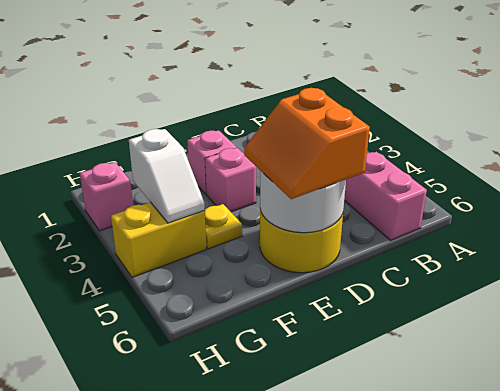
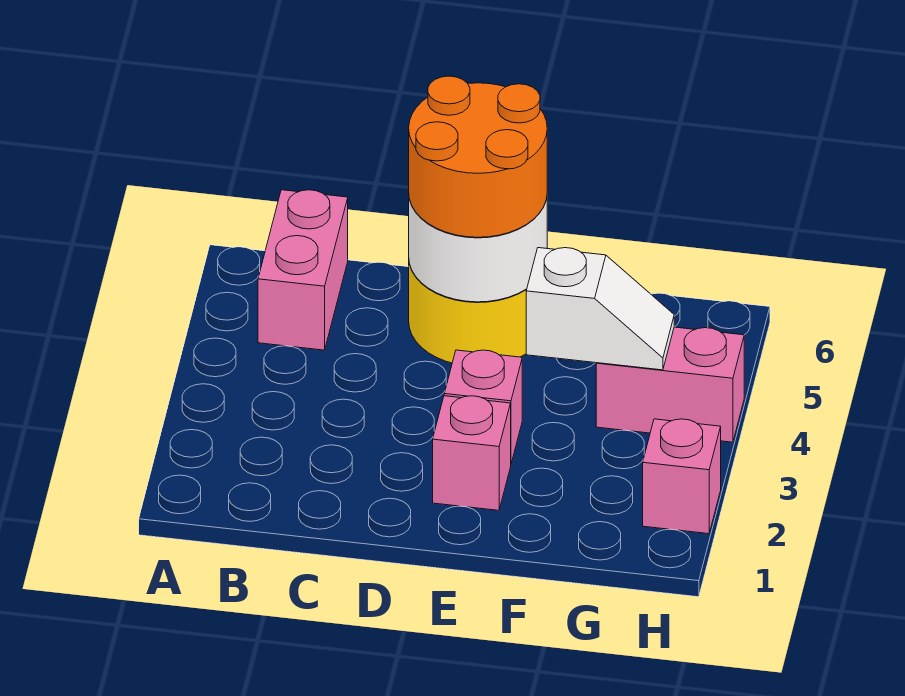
orange slope D5:E6 level 3 top D -> orange round brick D5:E6 level 3
yellow plate F4 level 1 -> none
white slope G3:G4 level 2 top 3 -> white slope F4:G4 level 2 top F
yellow brick G4:H4 level 1 -> pink brick G4:H4 level 1

